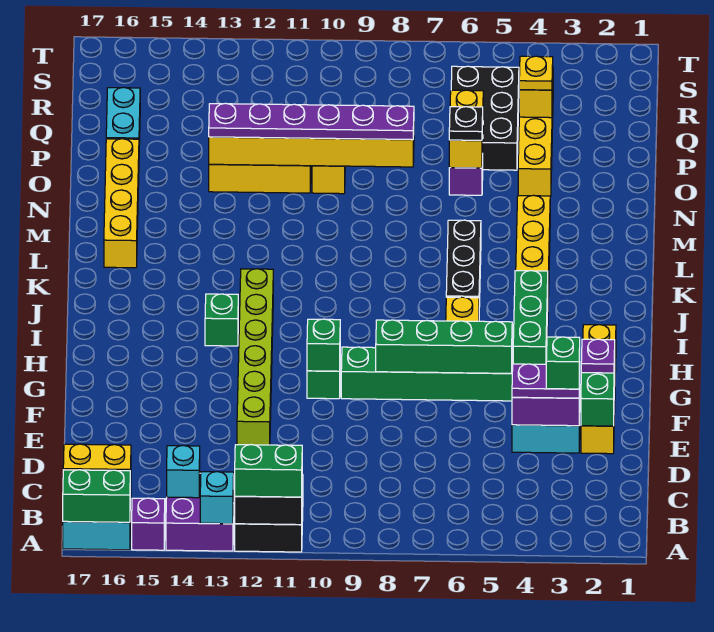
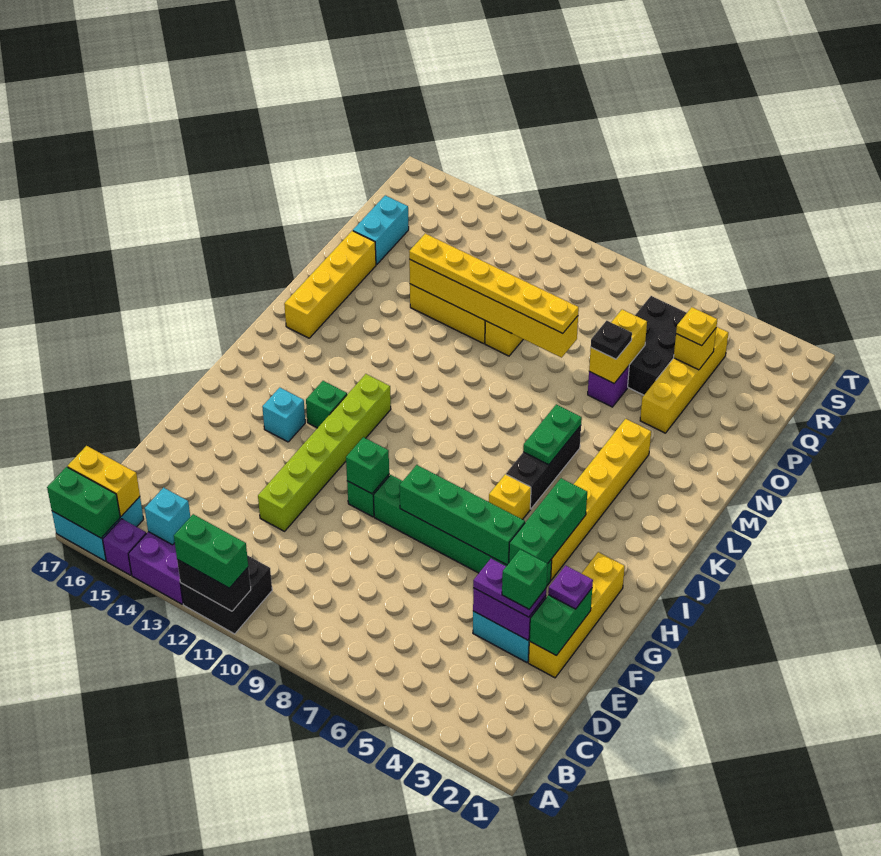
cyan brick A13 level 2 -> cyan brick H14 level 1
none -> green plate K6:L6 level 2
purple plate O8:O13 level 3 -> yellow plate O8:O13 level 3

